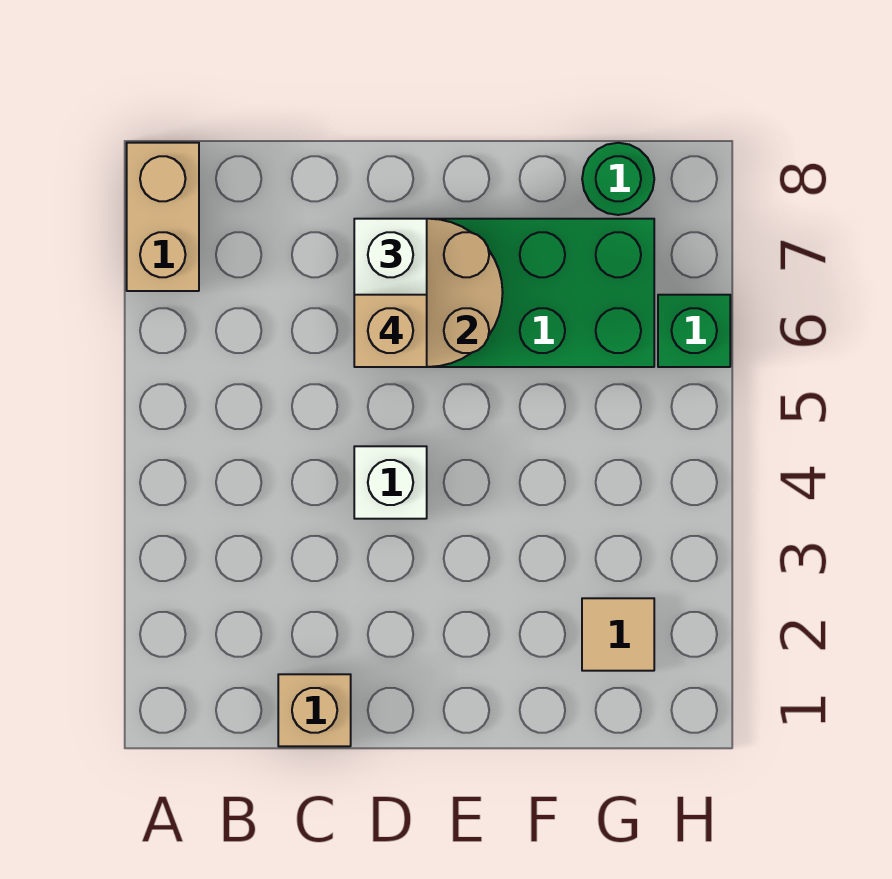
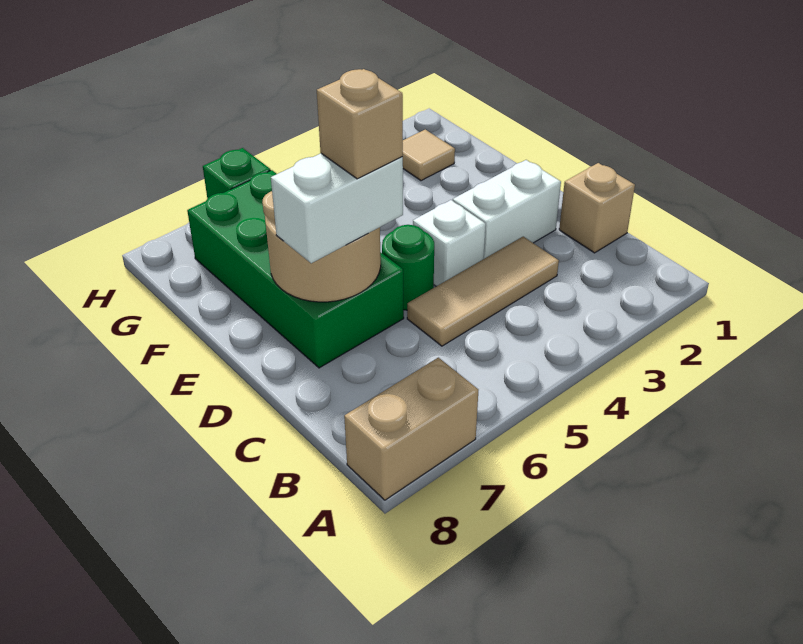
none -> tan tile C3:C5 level 1
none -> white brick D2:D3 level 1
green round brick G8 level 1 -> green round brick D5 level 1

